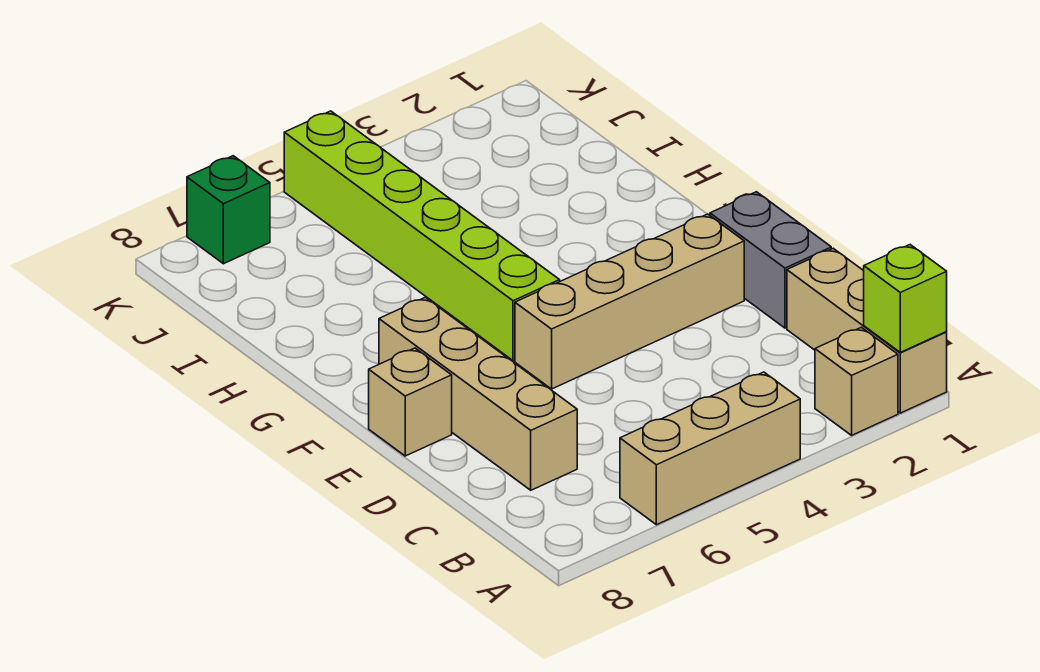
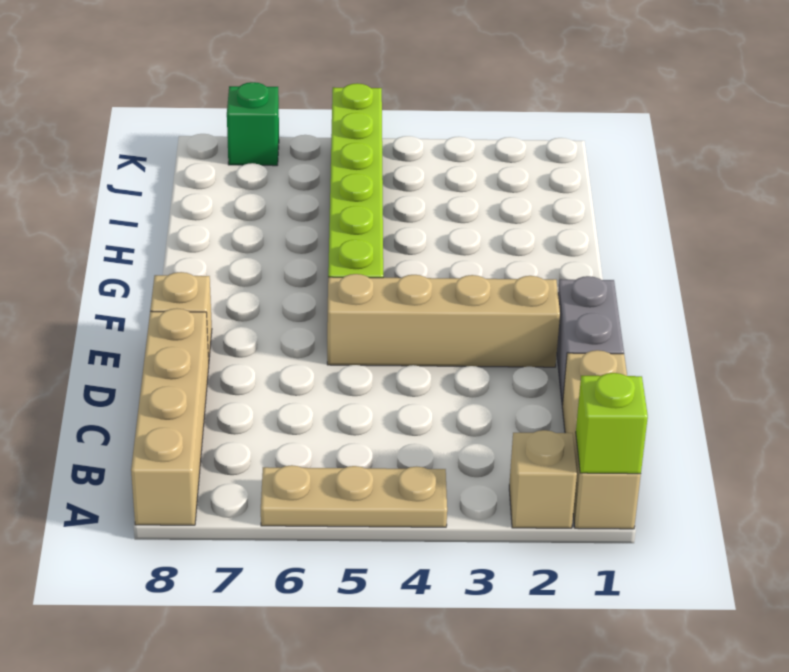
tan brick A4:A6 level 1 -> tan plate A4:A6 level 1
tan brick C7:F7 level 1 -> tan brick A8:D8 level 1

